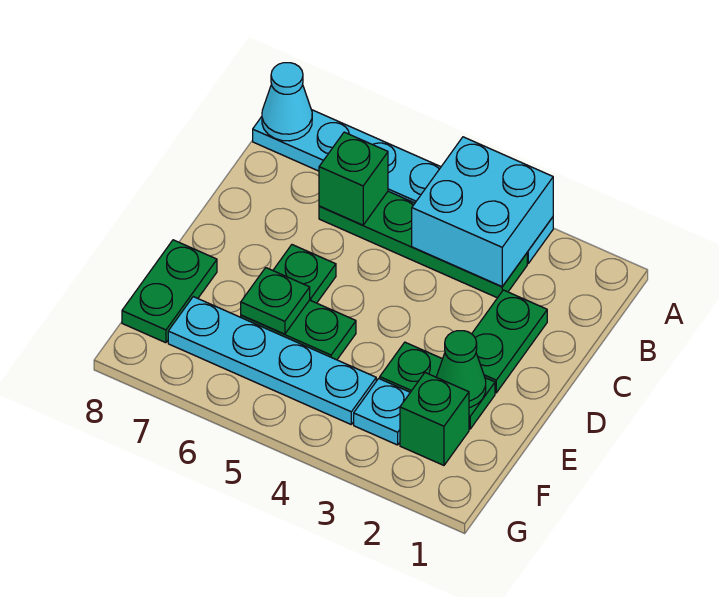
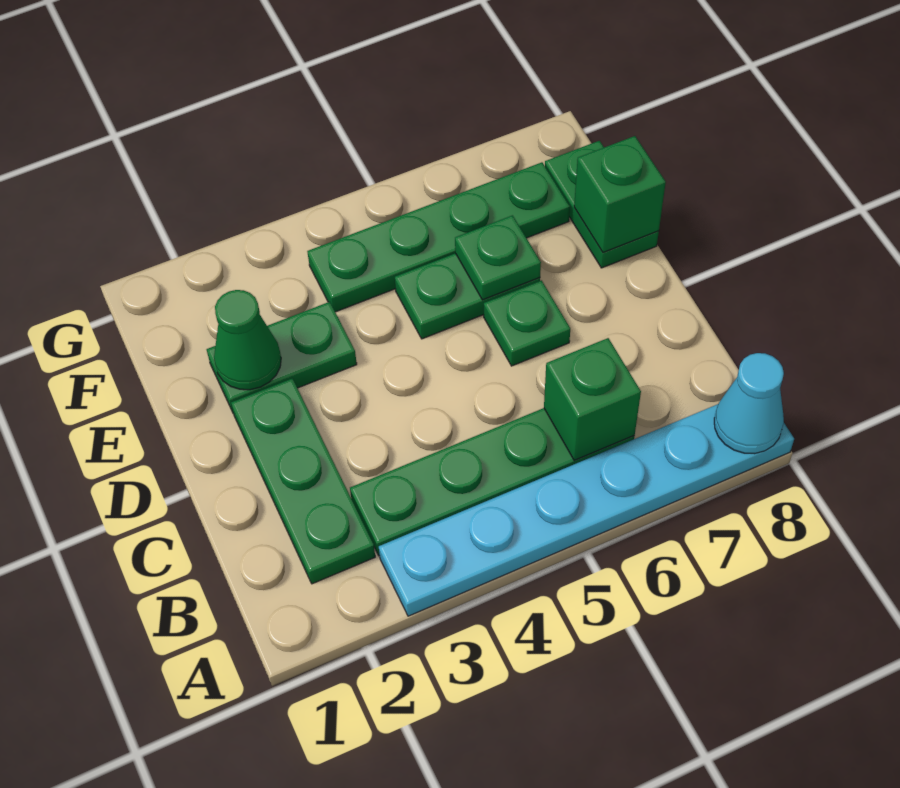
cyan brick A3:B4 level 2 -> none
green plate C2:D2 level 1 -> green plate B2:D2 level 1
green brick F2 level 1 -> green brick E8 level 2
cyan plate F3 level 1 -> none
cyan plate F4:F7 level 1 -> green plate F4:F7 level 1

